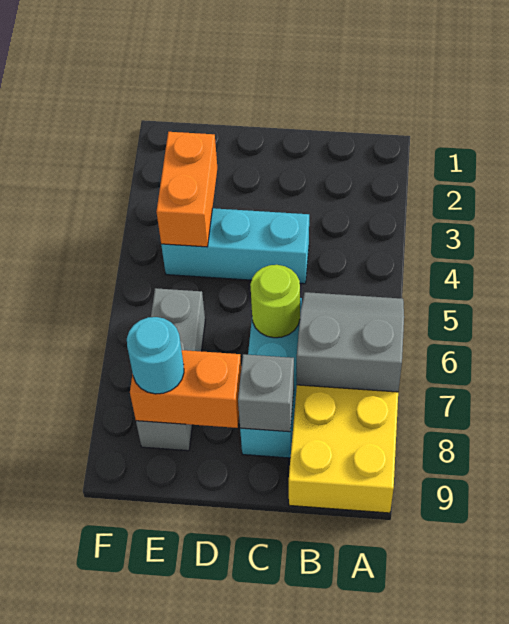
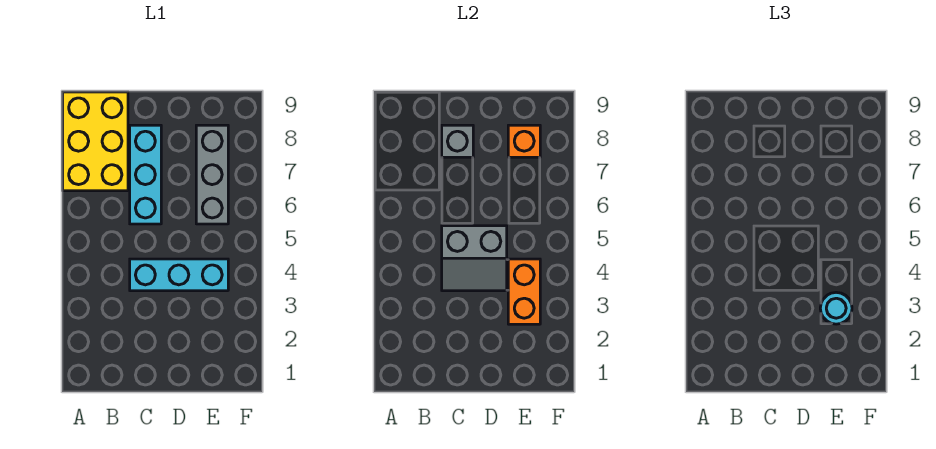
grey slope A6:B7 level 2 top 7 -> grey slope C4:D5 level 2 top 5
lime round brick C6 level 2 -> none
orange brick D8:E8 level 2 -> orange brick E8 level 2
cyan round brick E8 level 3 -> cyan round brick E3 level 3

